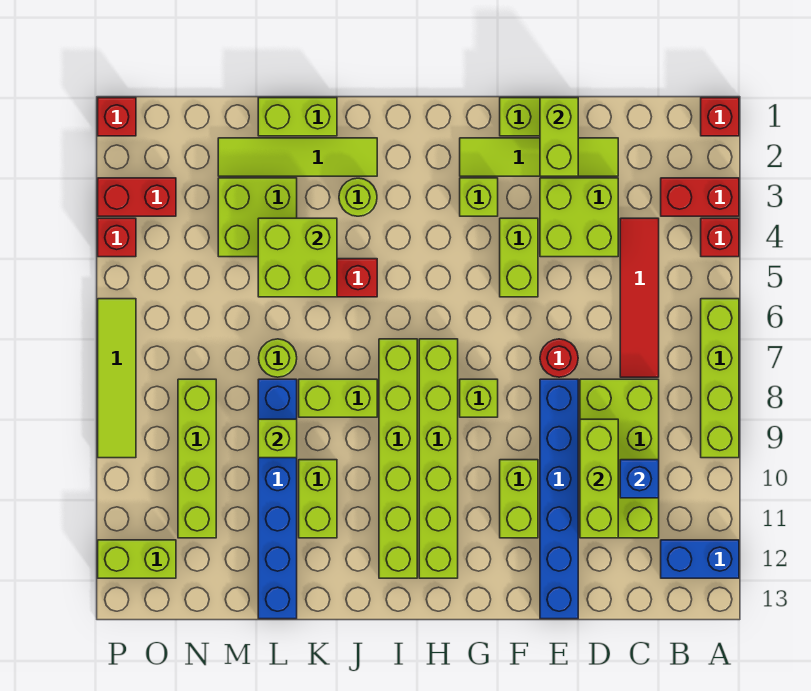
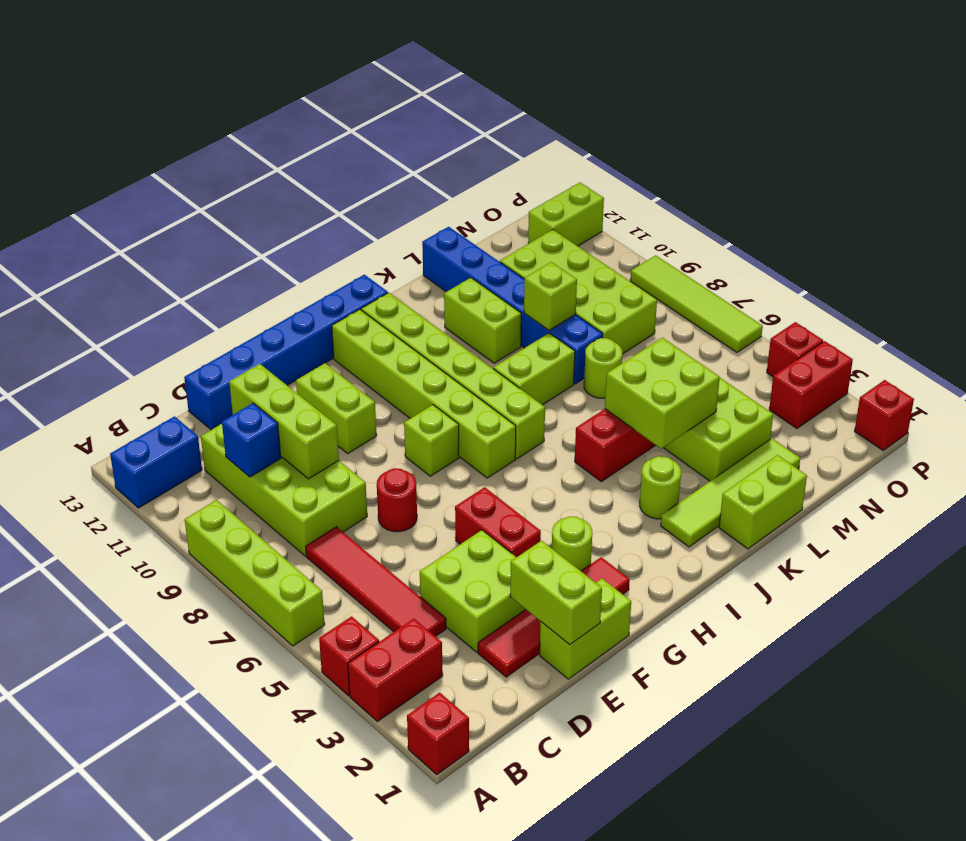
lime tile D2:G2 level 1 -> red tile D2:G2 level 1
blue brick E8:E13 level 1 -> blue brick D13:I13 level 1
lime brick F4:F5 level 1 -> red brick F4:F5 level 1
lime brick G3 level 1 -> lime round brick G3 level 1
lime brick N8:N11 level 1 -> lime brick M8:N11 level 1

